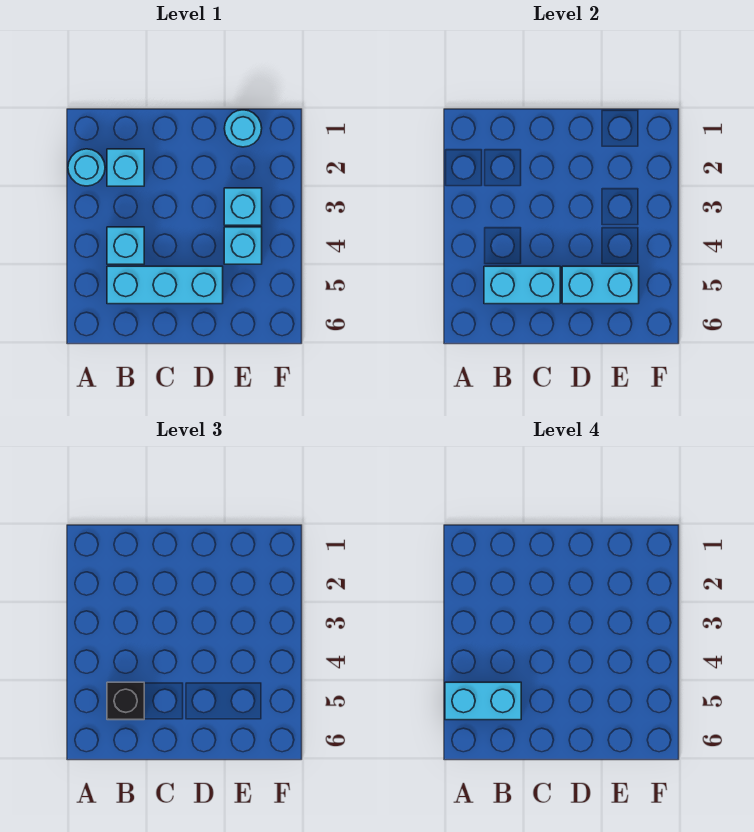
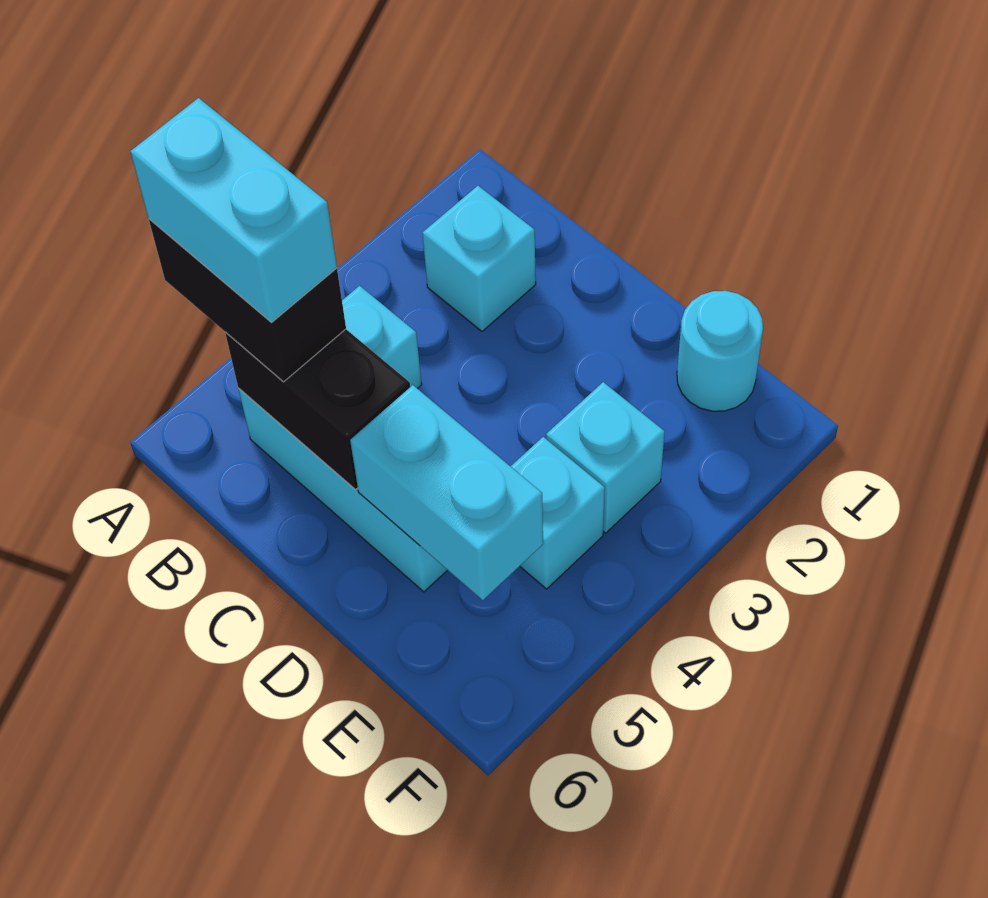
cyan round brick A2 level 1 -> none
cyan brick B5:C5 level 2 -> black brick B5:C5 level 2
black brick B5 level 3 -> black brick A5:B5 level 3

